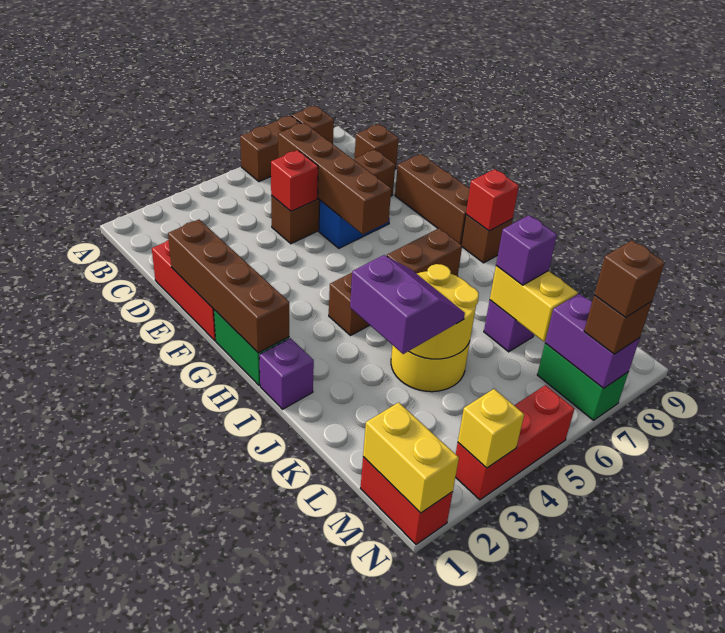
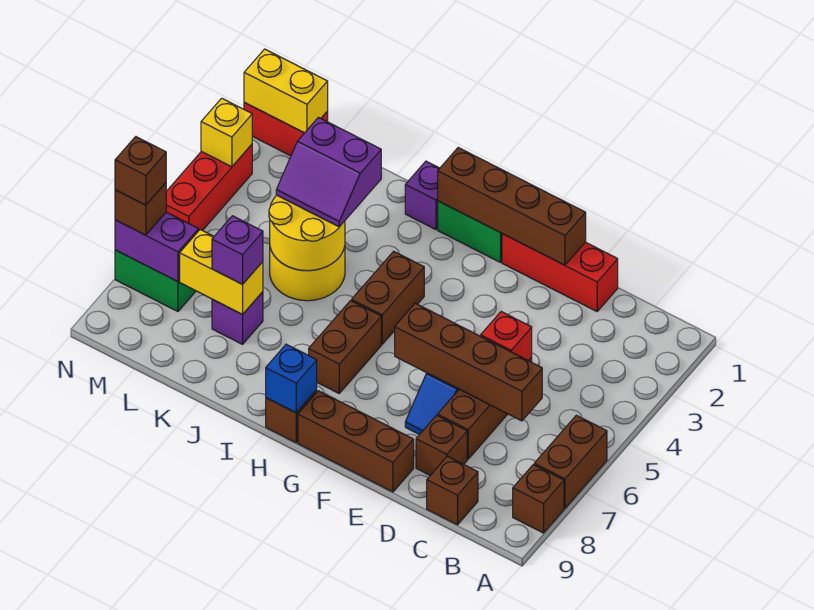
red brick H9 level 2 -> blue brick H9 level 2

